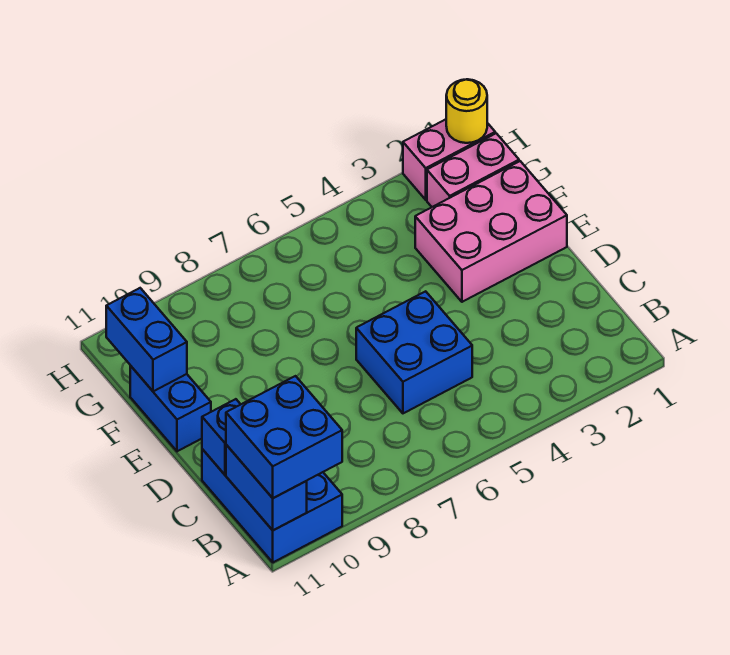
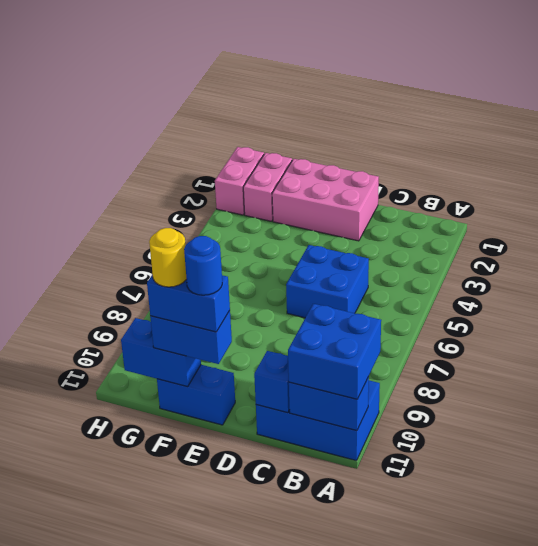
pink brick E1:F3 level 1 -> pink brick D1:F2 level 1
none -> blue brick E11:F11 level 3
none -> blue brick E11:F11 level 4
none -> blue round brick E11 level 5
yellow round brick H1 level 2 -> yellow round brick F11 level 5

